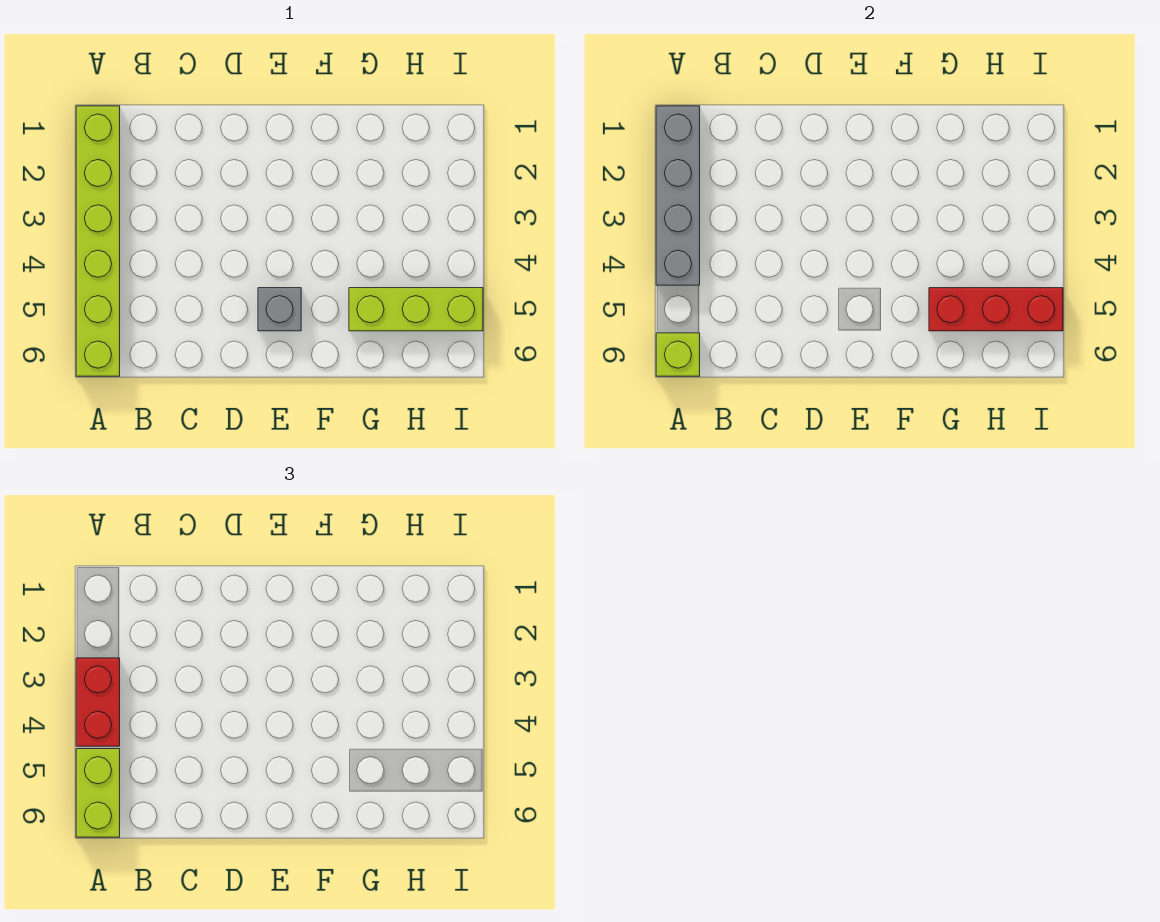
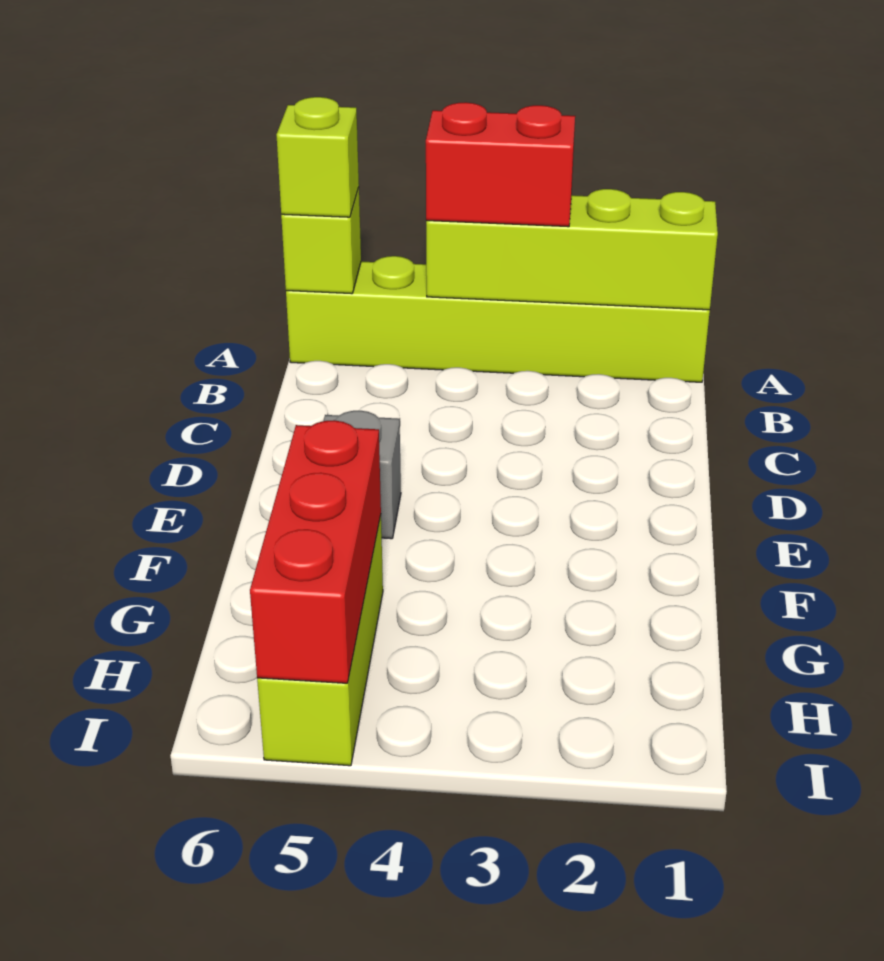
grey brick A1:A4 level 2 -> lime brick A1:A4 level 2
lime brick A5:A6 level 3 -> lime brick A6 level 3

